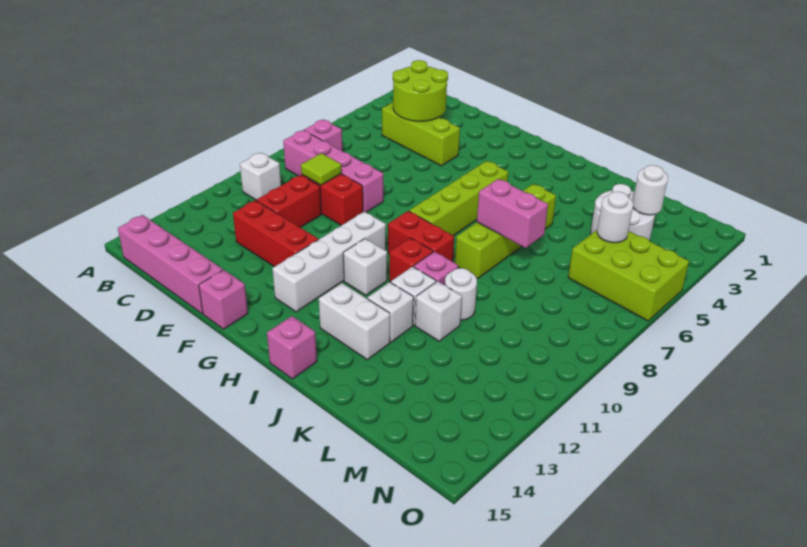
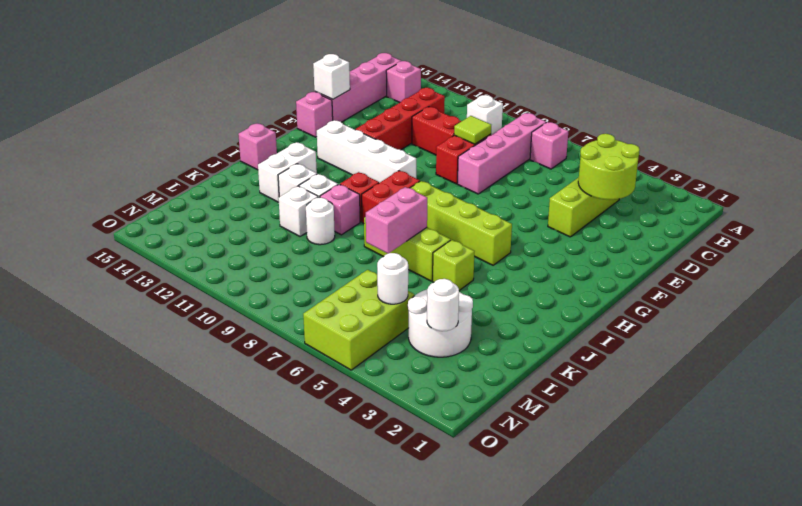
none -> pink brick B14 level 1
red brick D12:F12 level 1 -> red brick C12:F12 level 1
white brick H11 level 1 -> white brick E15 level 2

